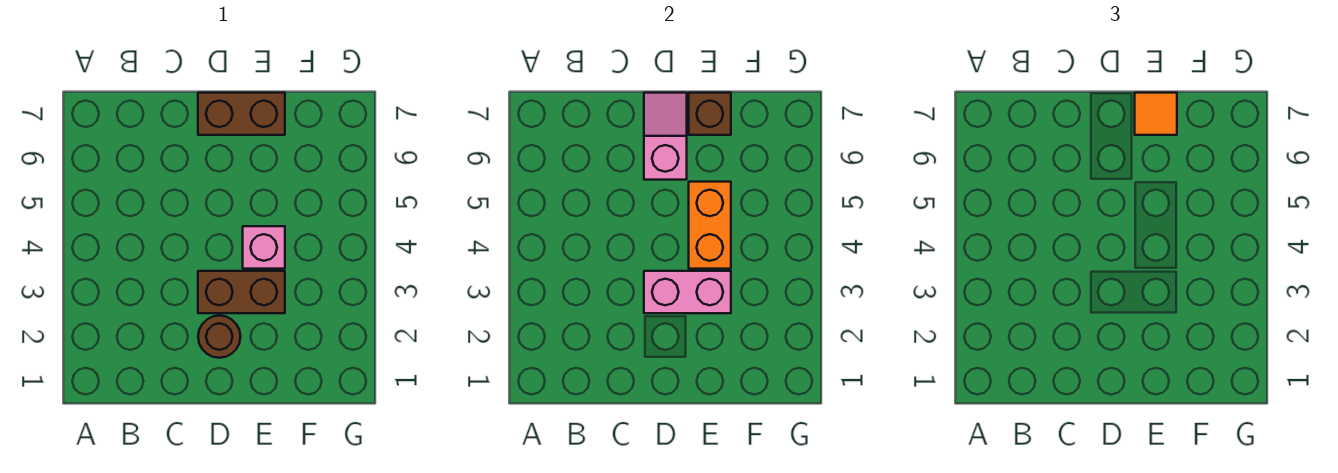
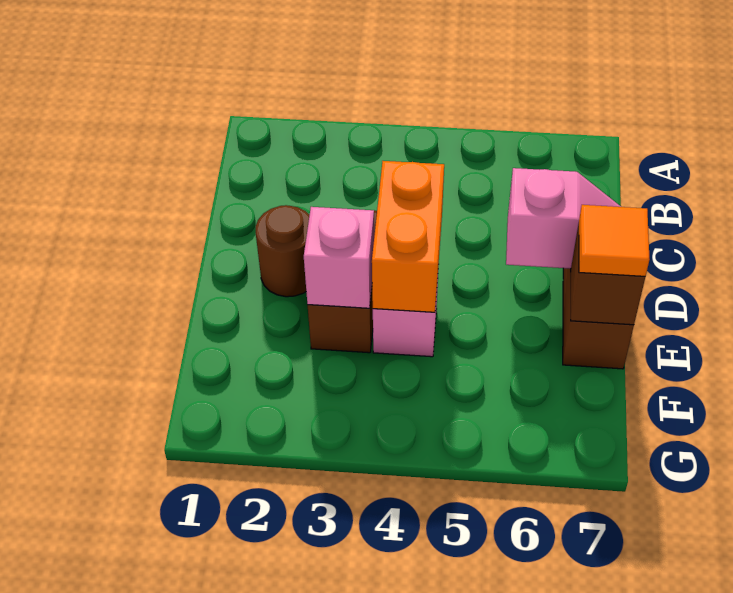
pink brick D3:E3 level 2 -> pink brick E3 level 2
orange brick E4:E5 level 2 -> orange brick D4:E4 level 2

